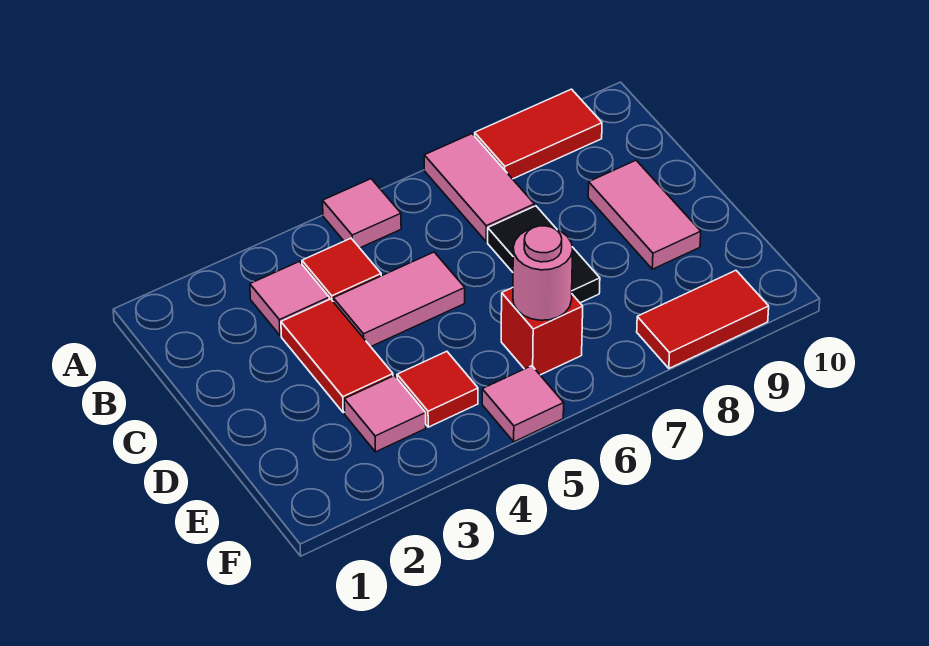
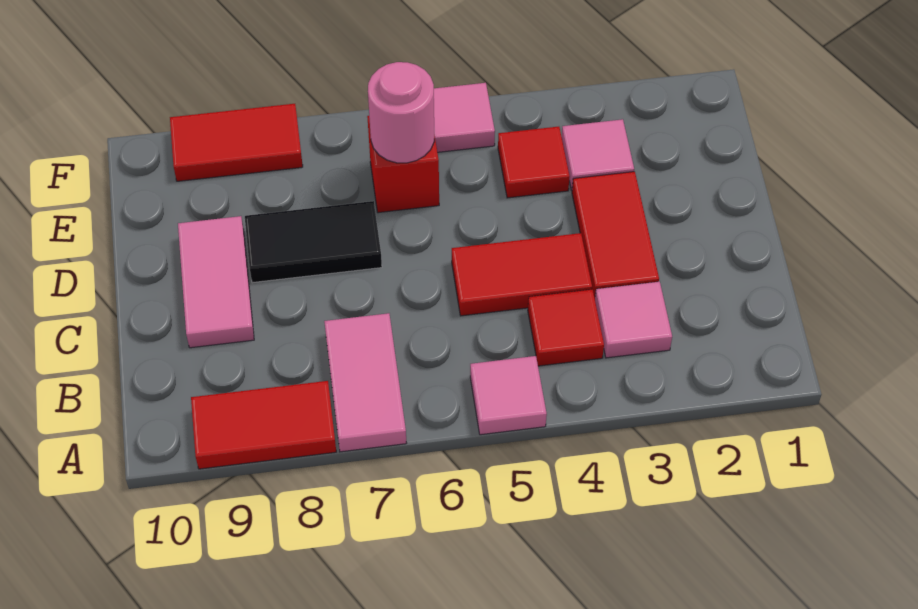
pink tile C4:C5 level 1 -> red tile C4:C5 level 1
black tile C7:D7 level 1 -> black tile D7:D8 level 1

